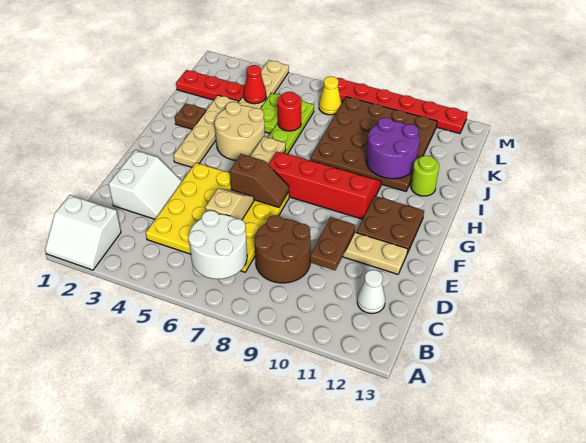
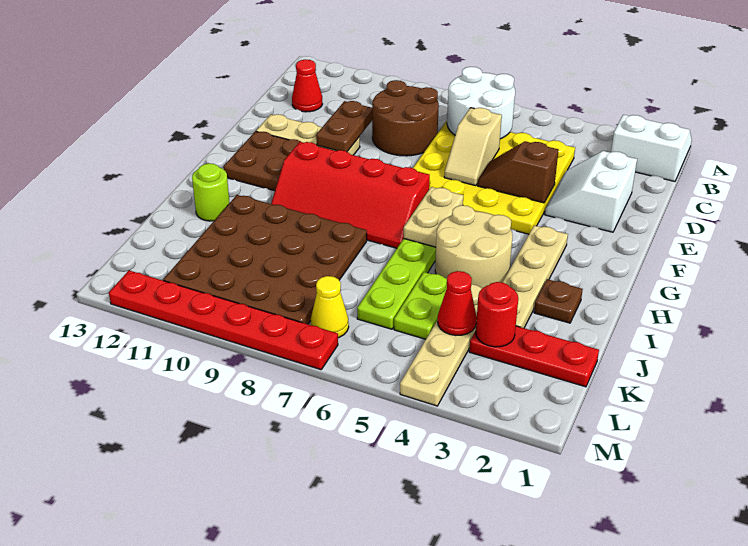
white cone C12 level 1 -> red cone C12 level 1
brown slope F6:F7 level 2 top 6 -> brown slope E4:E5 level 2 top 4
purple round brick I10:J11 level 2 -> none
red round brick J6 level 2 -> red round brick K3 level 2

